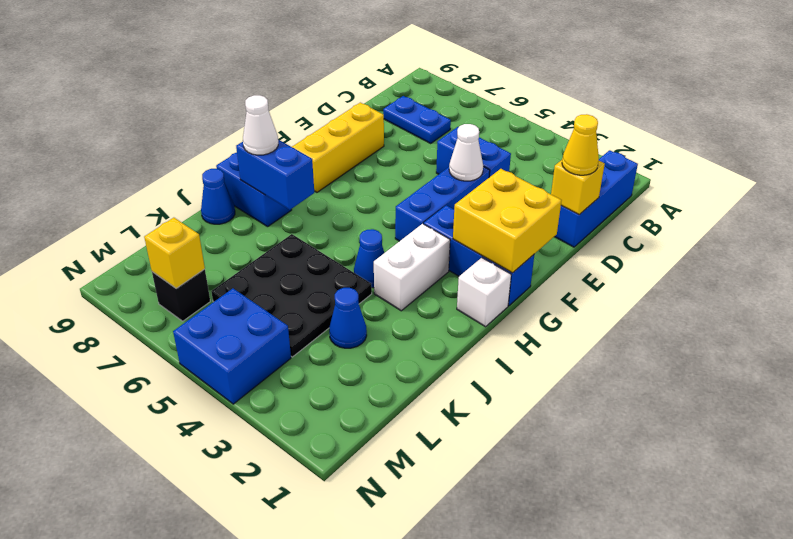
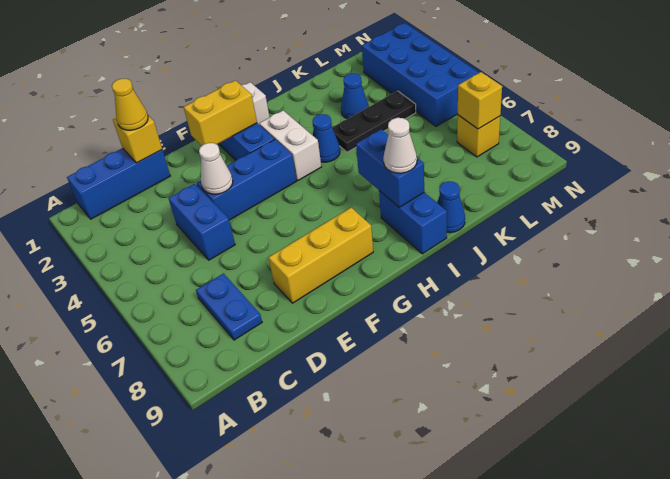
yellow brick F1:G2 level 2 -> yellow brick F2:G2 level 2
white brick H3:I3 level 1 -> white brick H3:H4 level 1
black plate J4:L6 level 1 -> black plate J4:L4 level 1
blue brick M4:N5 level 1 -> blue brick M2:N5 level 1
black brick M7 level 1 -> yellow brick M7 level 1

